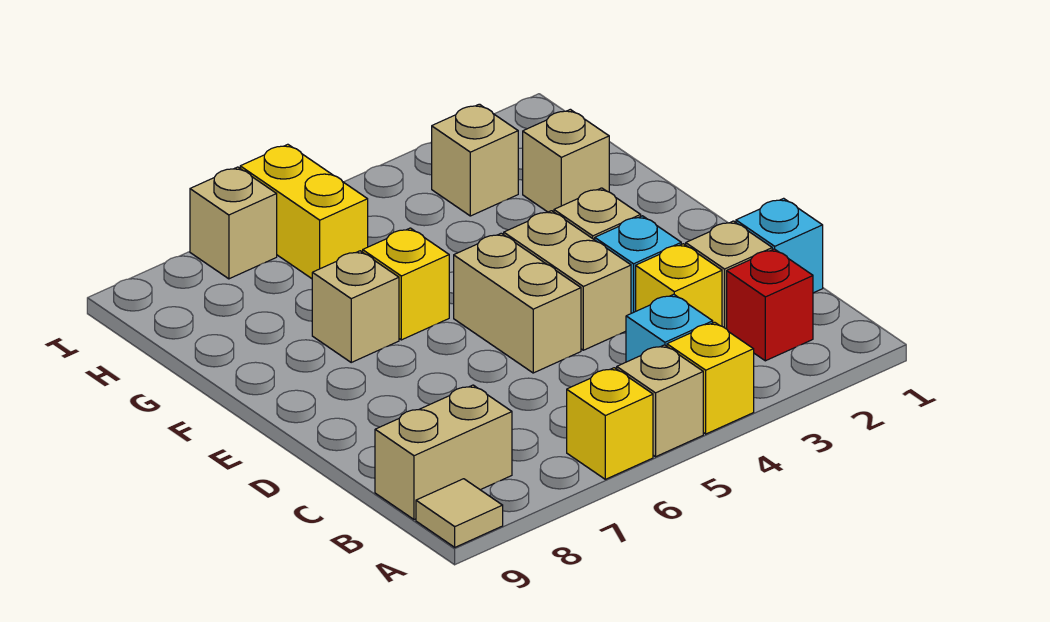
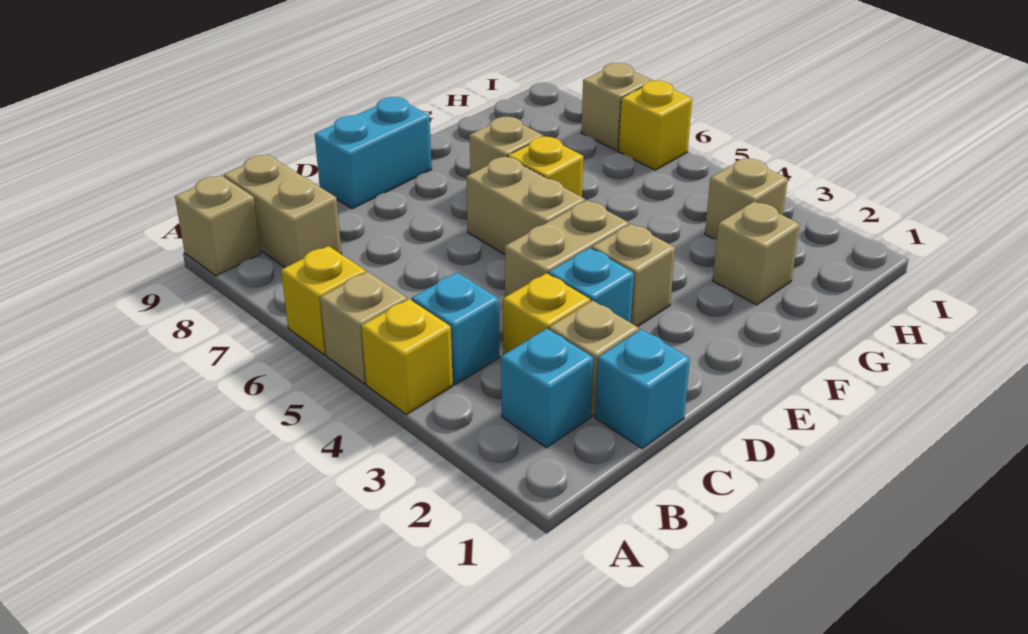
tan tile A9 level 1 -> tan brick A9 level 1
red brick B2 level 1 -> cyan brick B2 level 1
tan brick D5:E5 level 1 -> tan brick E5:E6 level 1
none -> cyan brick D9:E9 level 1
yellow brick H6:I6 level 1 -> yellow brick I6 level 1

